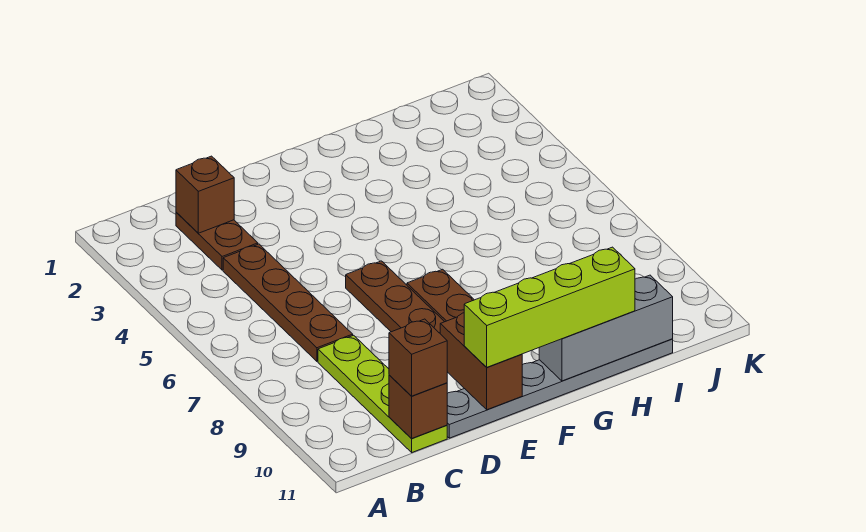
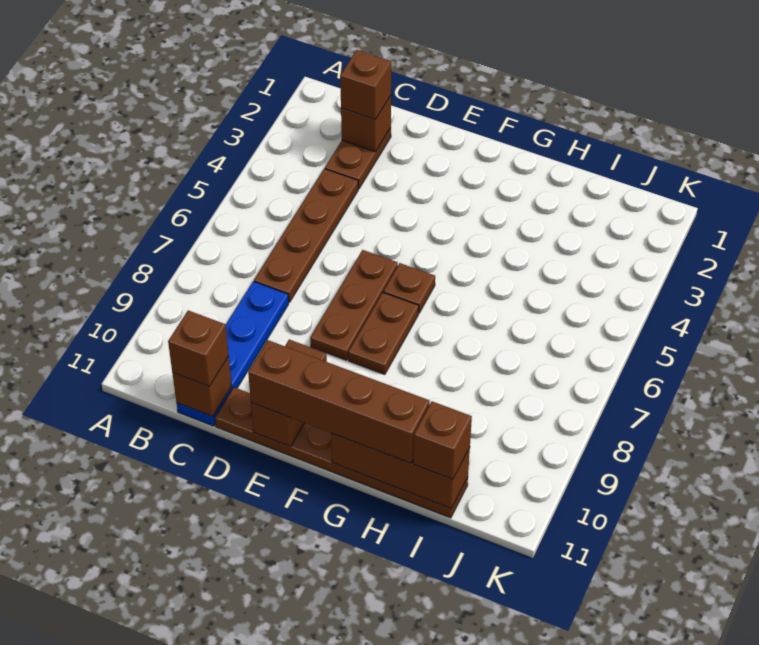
none -> brown brick C2 level 3
lime plate C8:C11 level 1 -> blue plate C8:C11 level 1
grey plate D11:I11 level 1 -> brown plate D11:I11 level 1
lime brick E11:H11 level 3 -> brown brick E11:H11 level 3
none -> brown plate F6 level 1
grey brick G11:I11 level 2 -> brown brick G11:I11 level 2
none -> brown brick I11 level 3

